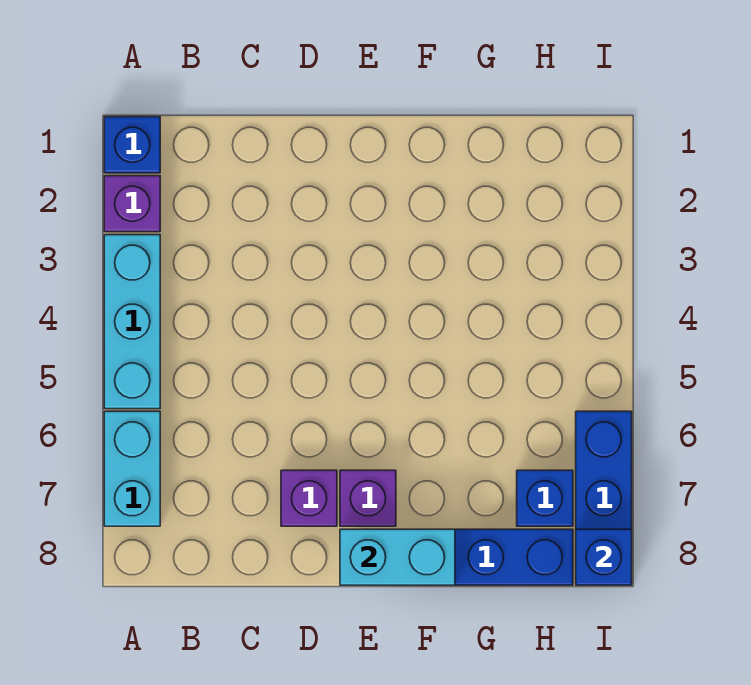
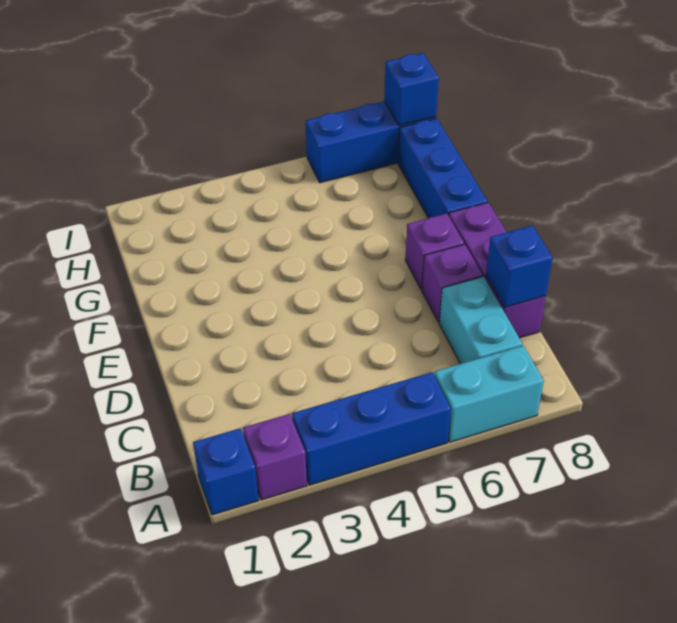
cyan brick A3:A5 level 1 -> blue brick A3:A5 level 1
none -> purple brick C8:E8 level 1
cyan brick E8:F8 level 2 -> cyan brick B7:C7 level 1
blue brick H7 level 1 -> blue brick C8 level 2

